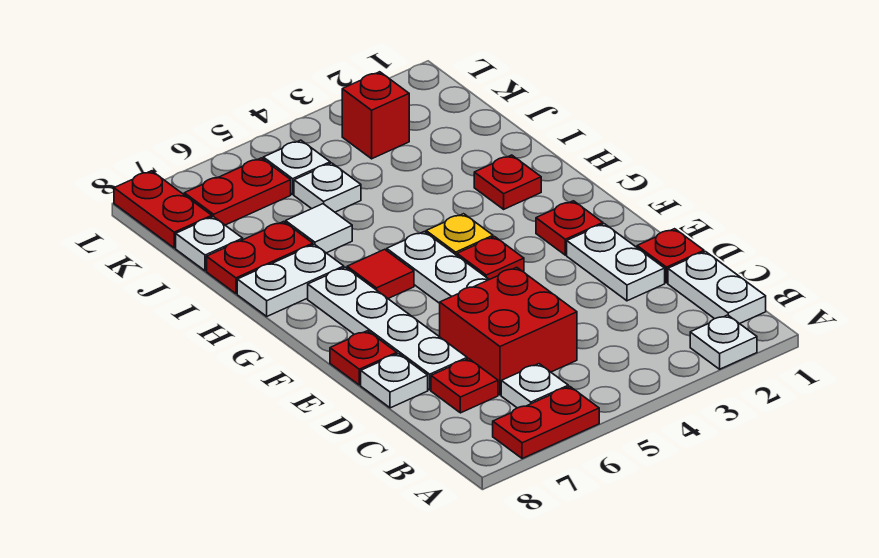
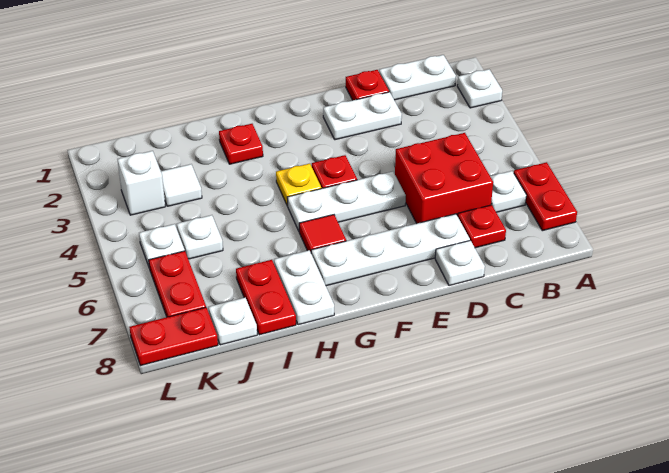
red plate E8 level 1 -> none
red plate F2 level 1 -> none
white tile I6 level 1 -> white tile J3 level 1
red brick K3 level 1 -> white brick K3 level 1

